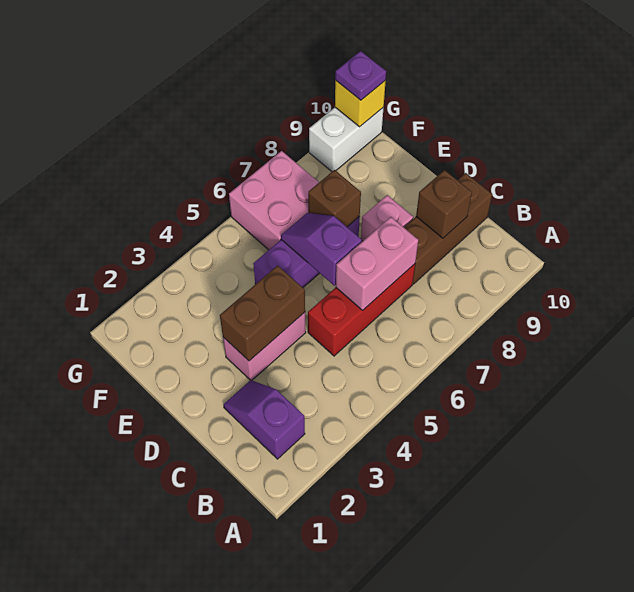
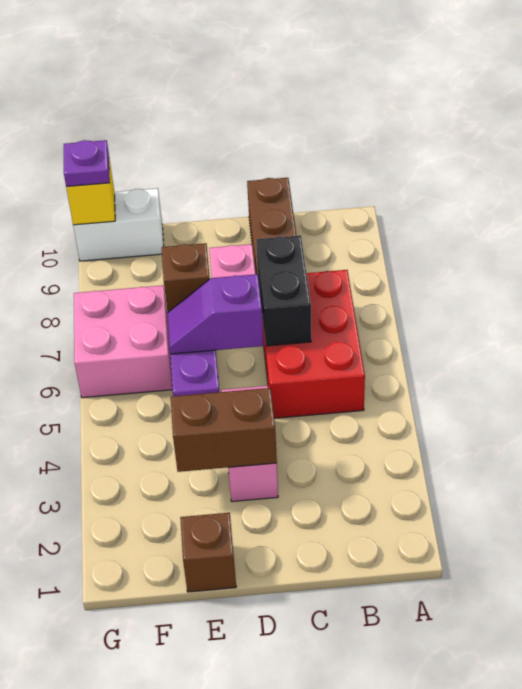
purple slope B2:C2 level 1 top B -> none
red brick C5:C7 level 1 -> red brick B5:C7 level 1
pink brick C6:C7 level 2 -> black brick C6:C7 level 2
brown brick C9 level 2 -> brown brick E1 level 1
brown brick D3:D4 level 2 -> brown brick D3:E3 level 2
white brick G9:G10 level 1 -> white brick F10:G10 level 1

